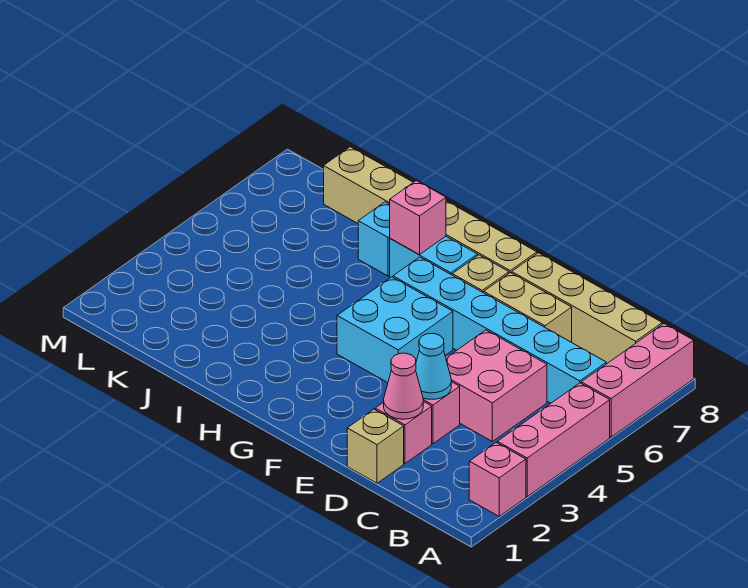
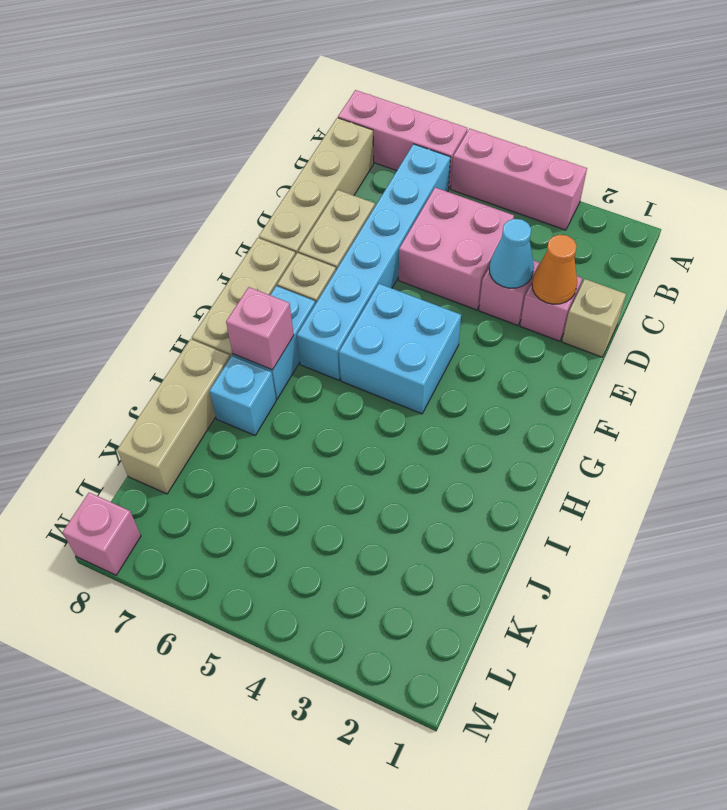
pink brick A2 level 1 -> pink brick M8 level 1
pink cone D2 level 2 -> orange cone D2 level 2

